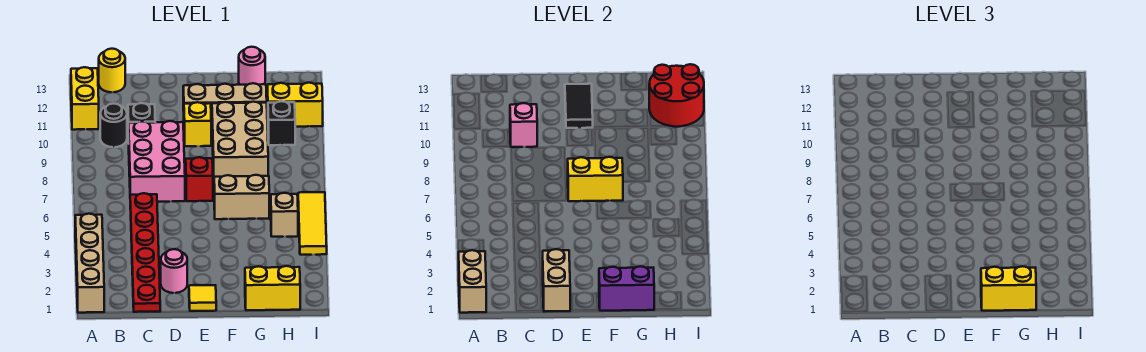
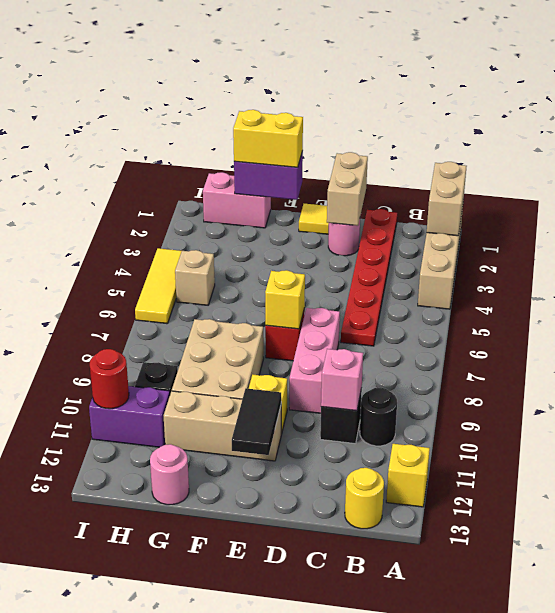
yellow brick A11:A12 level 1 -> yellow brick A12 level 1
pink brick C7:D9 level 1 -> pink brick D7:D9 level 1
yellow brick E7:F7 level 2 -> yellow brick E7 level 2
tan brick F6:G6 level 1 -> none
yellow brick G1:H1 level 1 -> pink brick G1:H1 level 1
yellow brick H11:I11 level 1 -> purple brick H11:I11 level 1
red round brick H11:I12 level 2 -> red round brick I11 level 2

